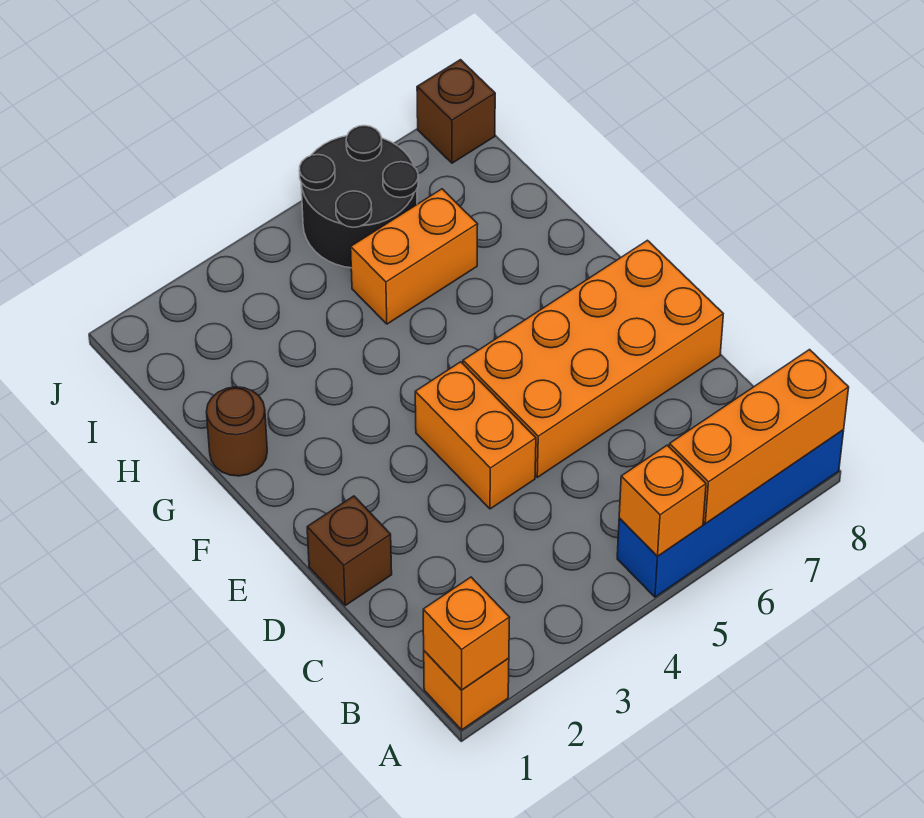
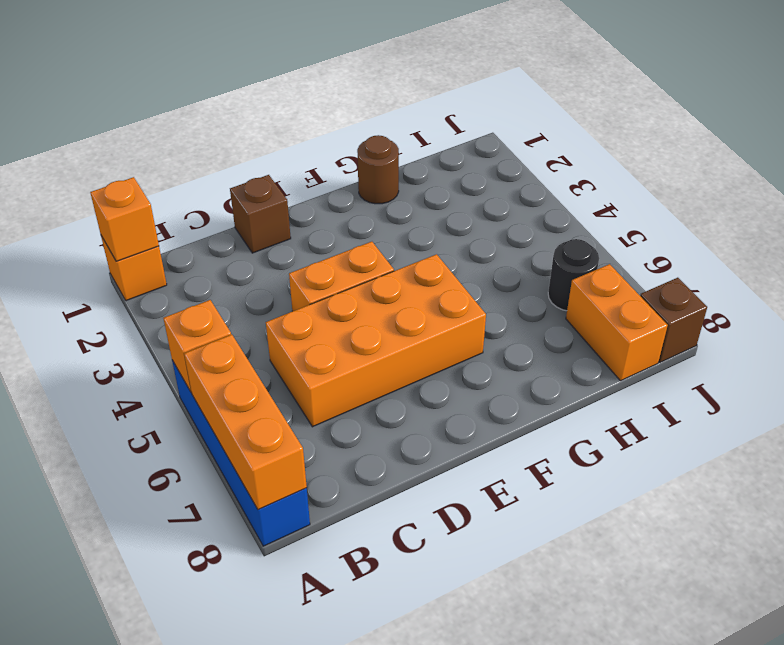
orange brick D5:E8 level 1 -> orange brick C5:F6 level 1
orange brick H5:H6 level 1 -> orange brick I7:I8 level 1
black round brick I5:J6 level 1 -> black round brick I6 level 1

